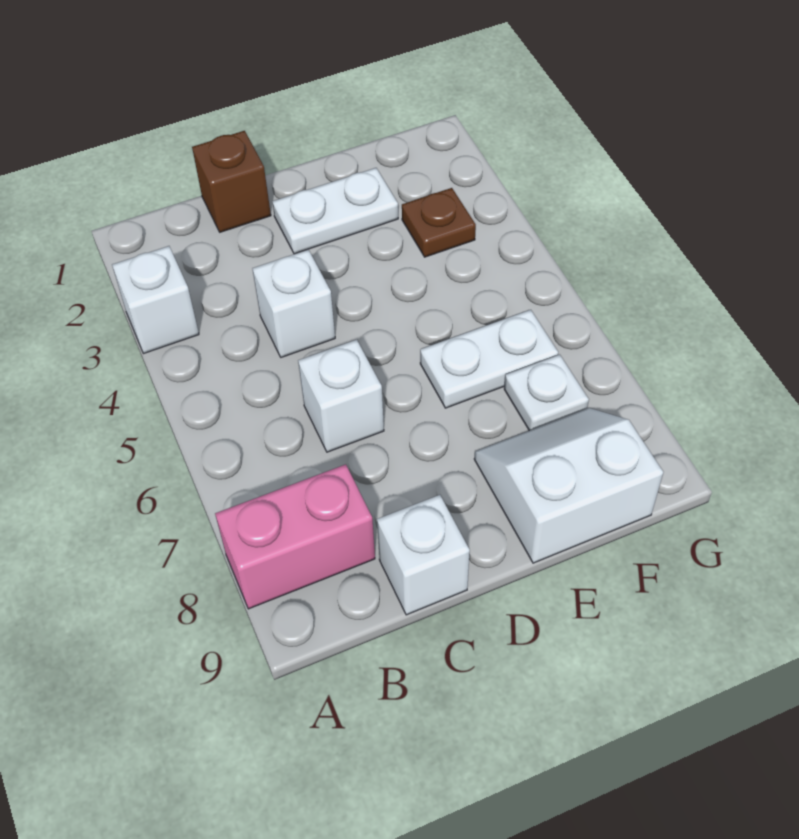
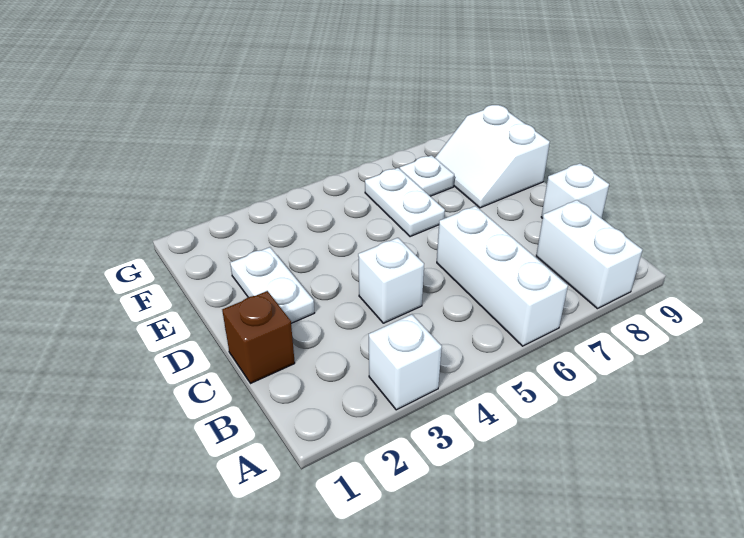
pink brick A8:B8 level 1 -> white brick A8:B8 level 1
white brick C6 level 1 -> white brick A6:C6 level 1
brown plate F3 level 1 -> none

